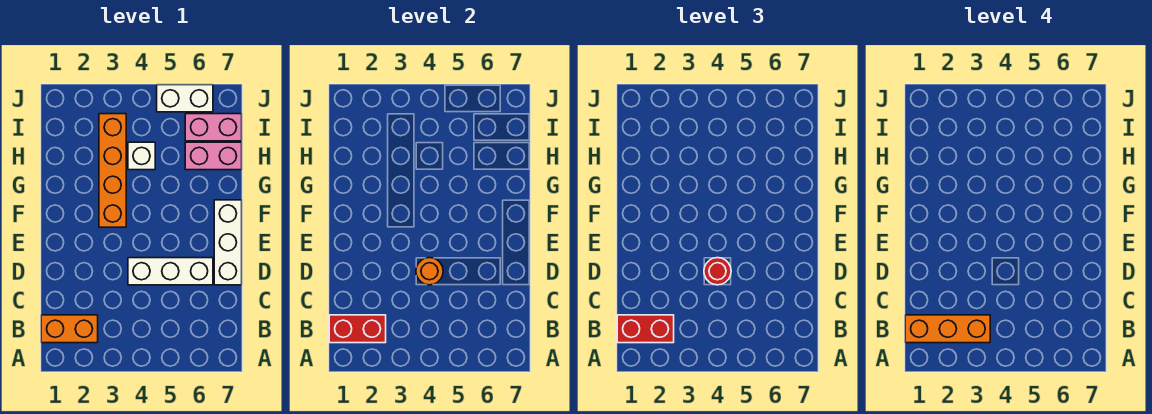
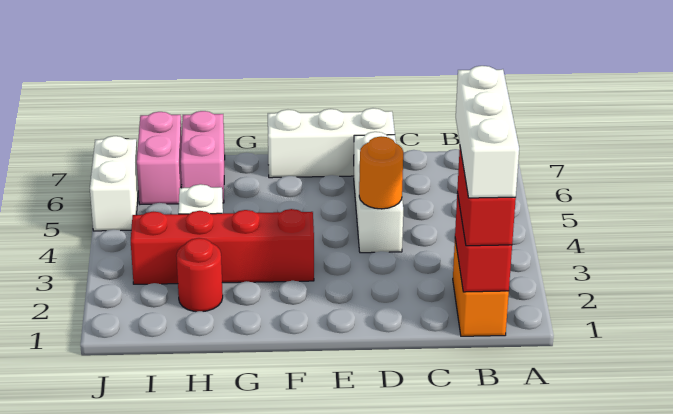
orange brick B1:B3 level 4 -> white brick B1:B3 level 4
red round brick D4 level 3 -> red round brick H2 level 1
orange brick F3:I3 level 1 -> red brick F3:I3 level 1

